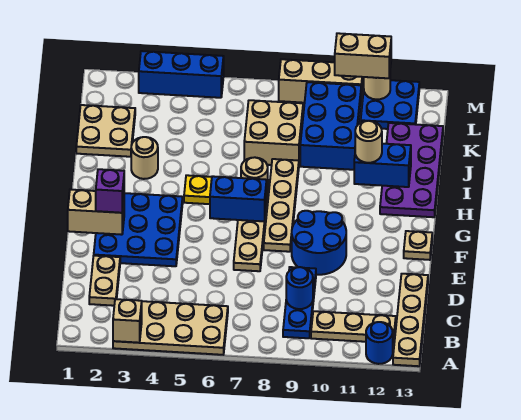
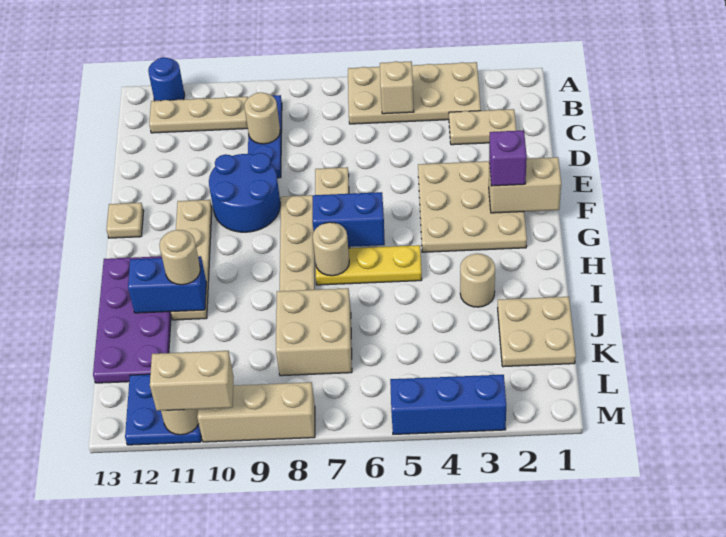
tan brick A3 level 2 -> tan brick B5 level 2
tan plate A13:D13 level 1 -> tan plate F11:I11 level 1
tan plate C2:D2 level 1 -> tan plate C2:C3 level 1
blue round brick C9 level 2 -> tan round brick C9 level 2
blue plate E2:G4 level 1 -> tan plate E2:G4 level 1
blue brick J9:L10 level 1 -> none

